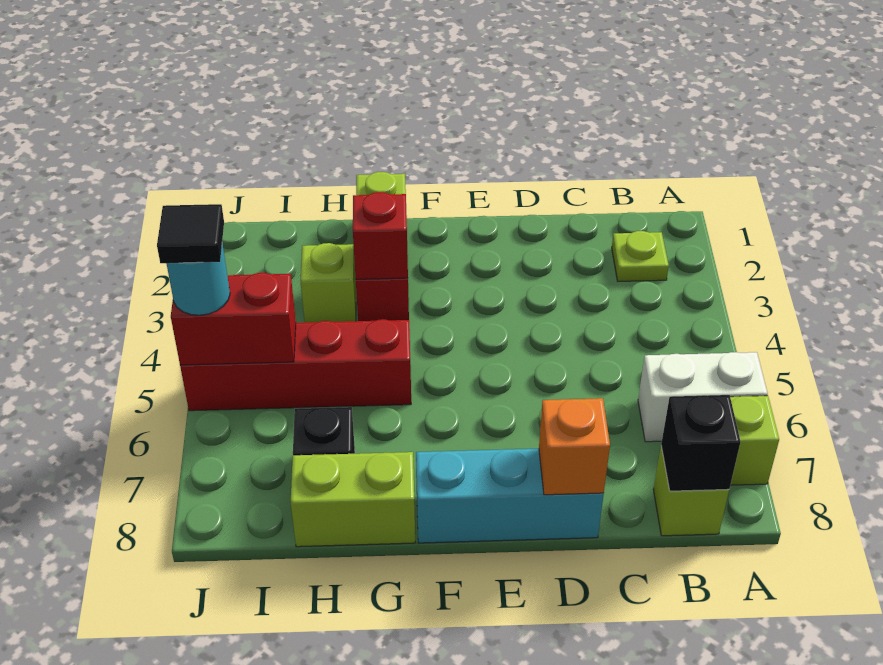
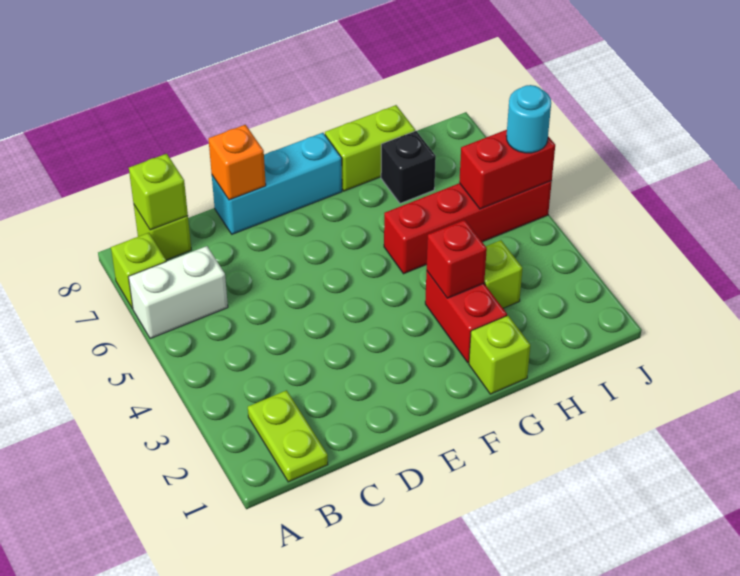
lime plate B2 level 1 -> lime plate B1:B2 level 1
black brick B8 level 2 -> lime brick B8 level 2
black tile J5 level 4 -> none

